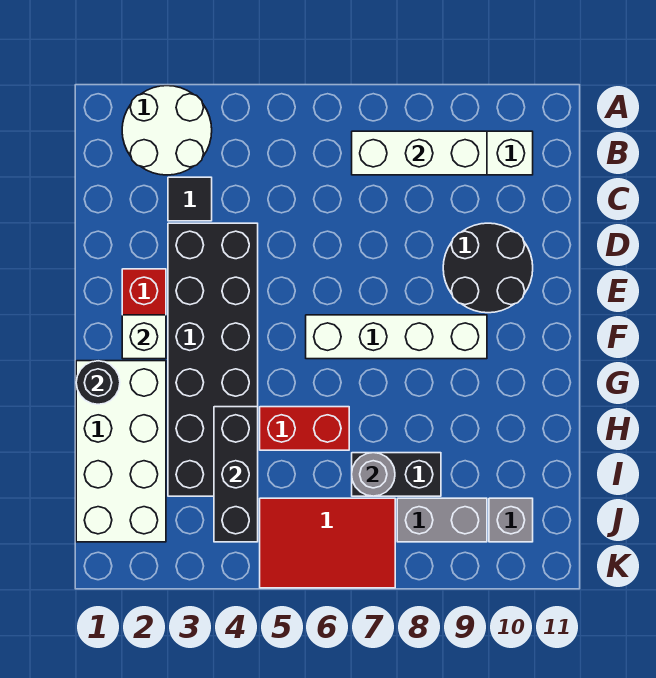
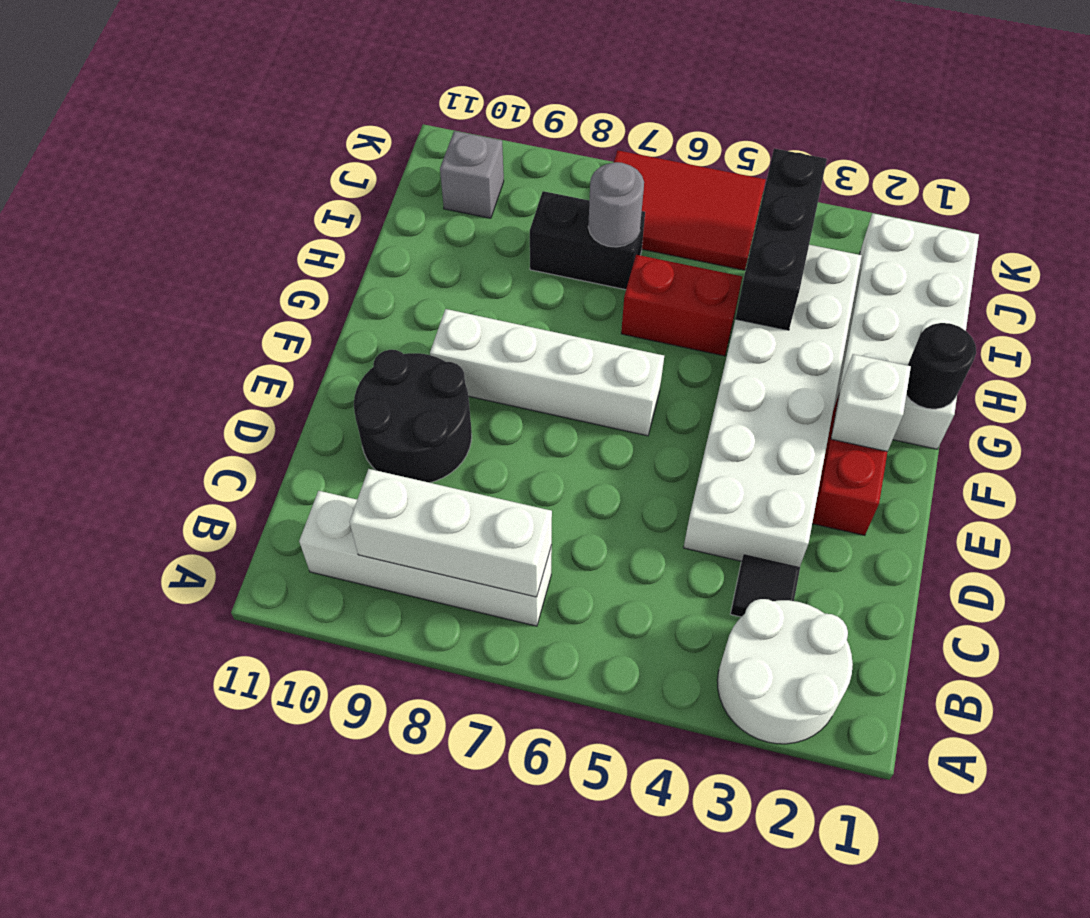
black brick D3:I4 level 1 -> white brick D3:I4 level 1
grey brick J8:J9 level 1 -> none

